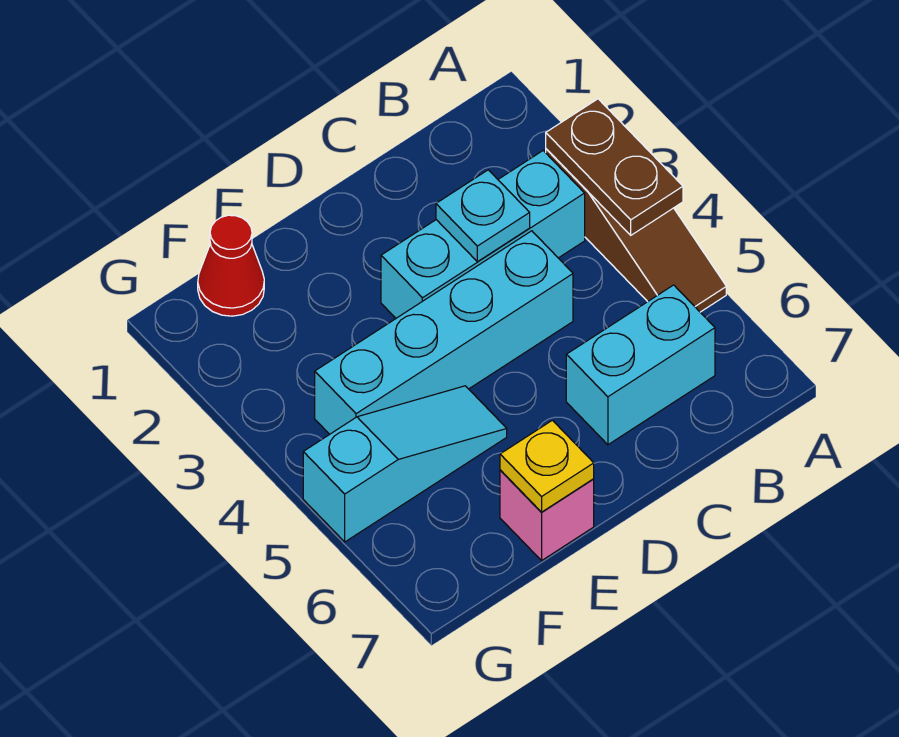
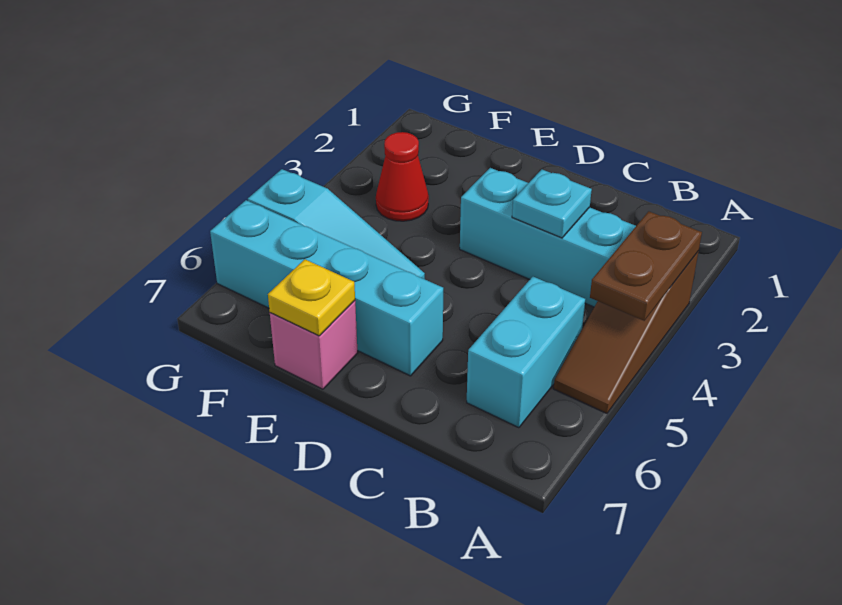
cyan brick B6:C6 level 1 -> cyan brick B5:B6 level 1
cyan brick C4:F4 level 1 -> cyan brick D6:G6 level 1
red cone F1 level 1 -> red cone F3 level 1

